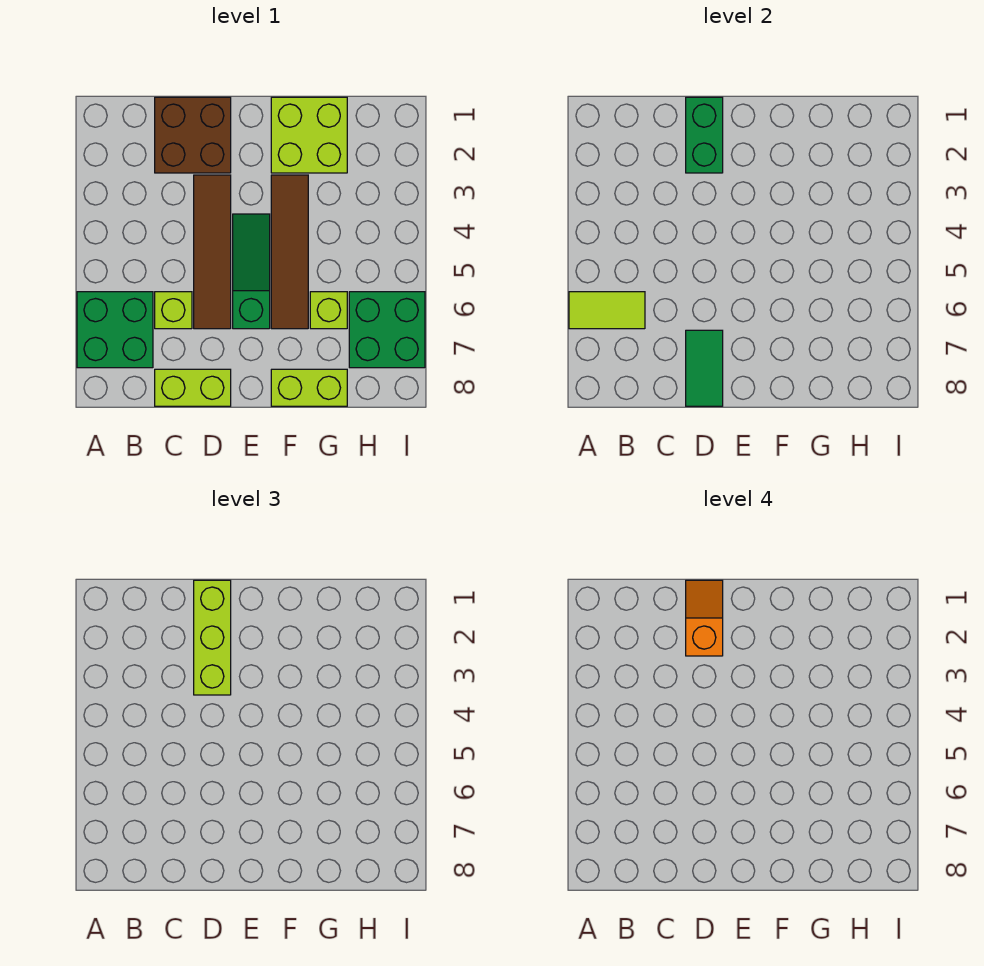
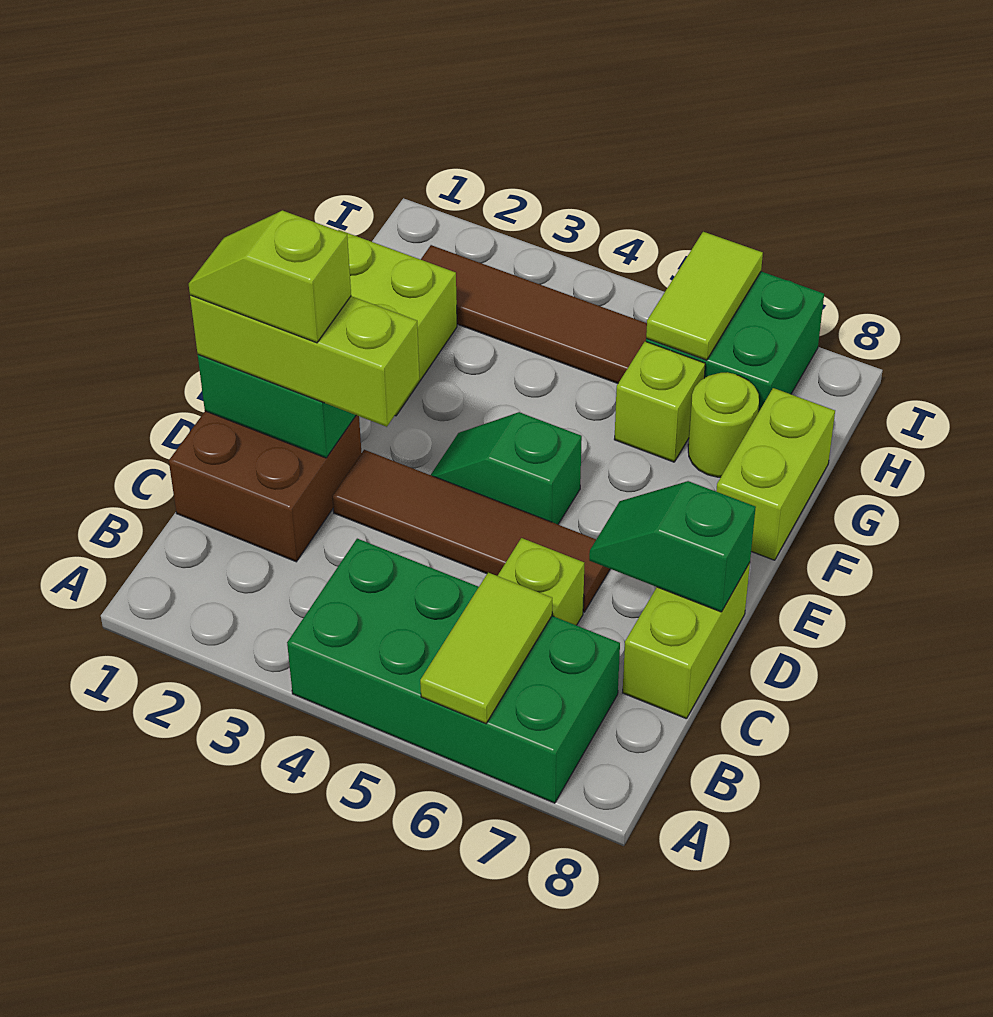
green brick A6:B7 level 1 -> green brick A4:B7 level 1
orange slope D1:D2 level 4 top 2 -> lime slope D1:D2 level 4 top 2
green tile D7:D8 level 2 -> green slope D7:D8 level 2 top 8
green slope E4:E6 level 1 top 6 -> green slope E4:E5 level 1 top 5
brown tile F3:F6 level 1 -> brown tile H2:H5 level 1
none -> lime round brick G7 level 1
none -> lime tile H6:I6 level 2

